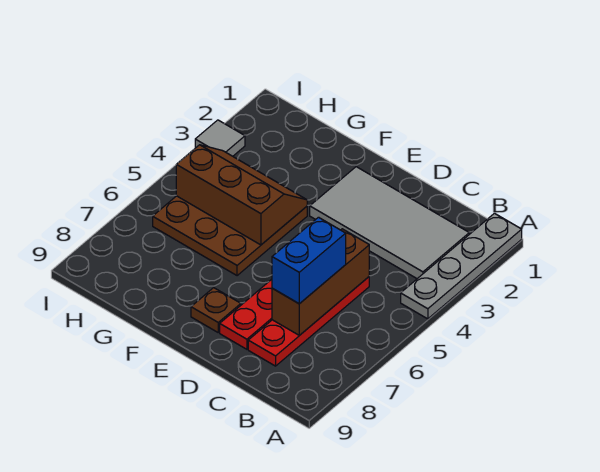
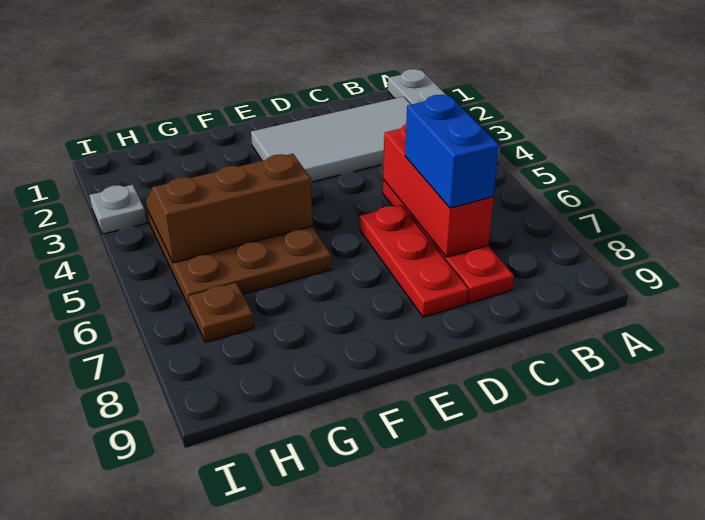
brown brick C5:C7 level 2 -> red brick C5:C7 level 2
brown plate E8 level 1 -> brown plate H7 level 1
grey tile I3 level 1 -> grey plate I3 level 1

